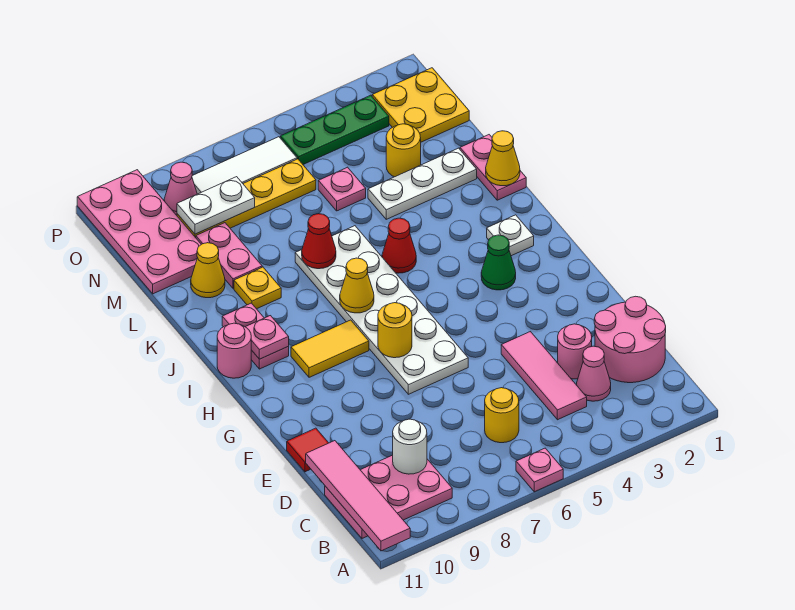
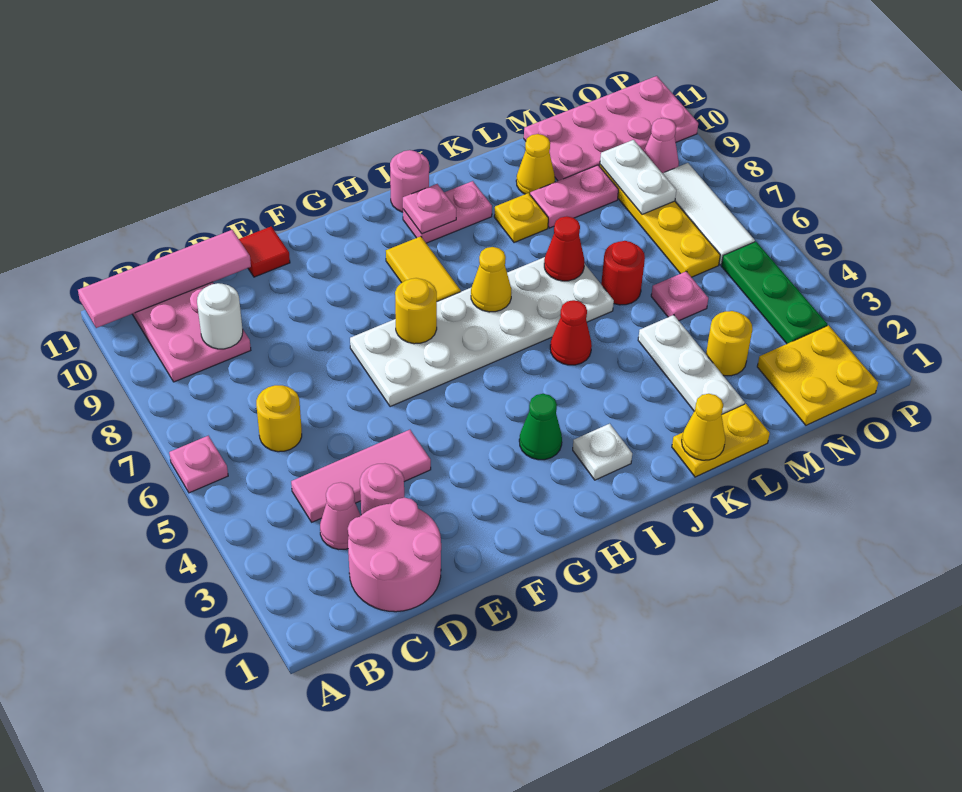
pink plate K1:L1 level 1 -> yellow plate K1:L1 level 1
none -> red round brick L6 level 1

